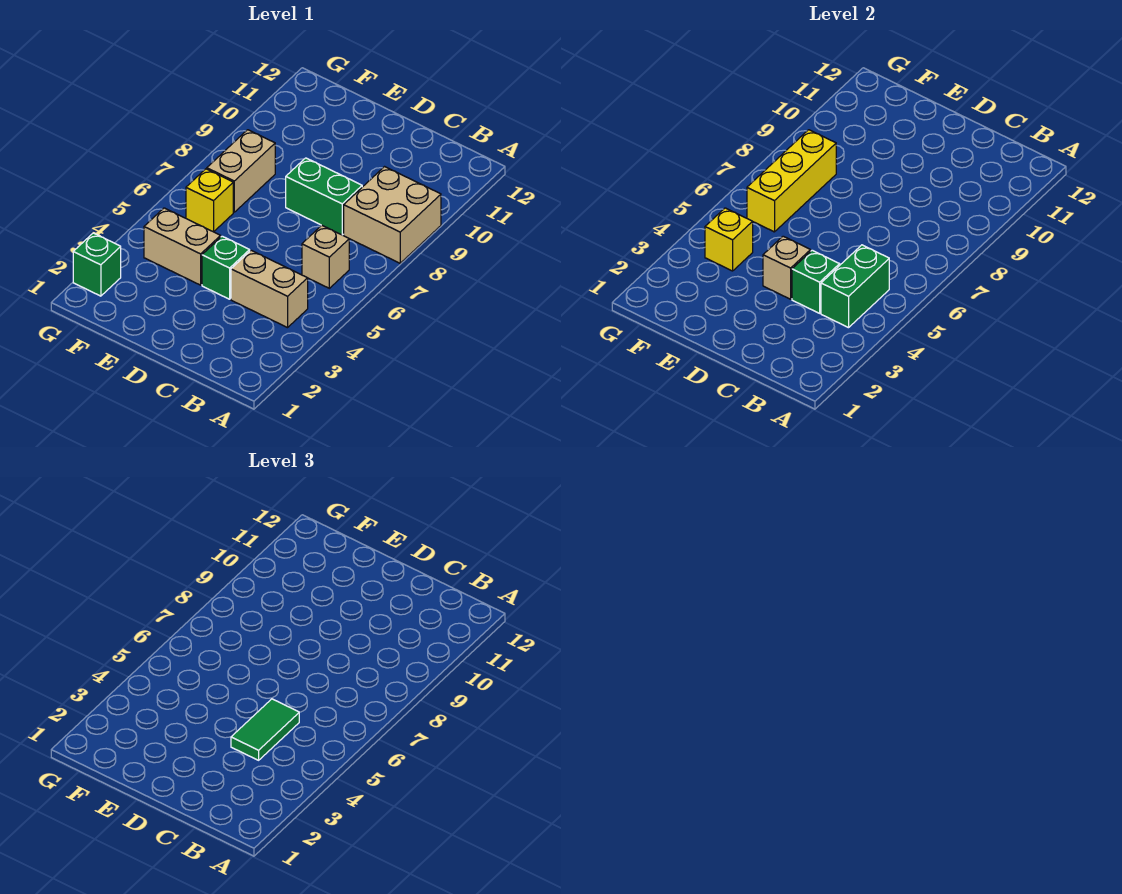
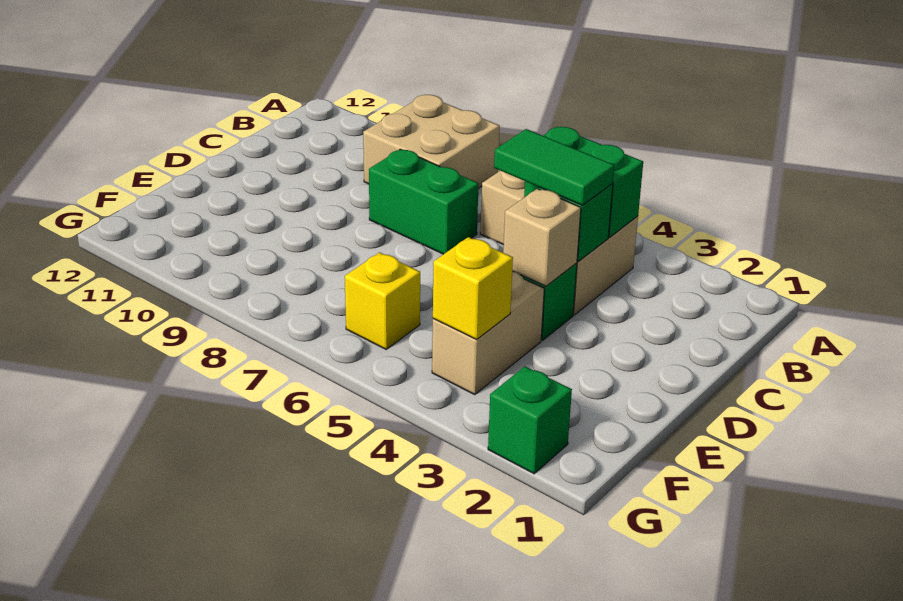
green brick C8:D8 level 1 -> green brick C7:C8 level 1
yellow brick F6:F8 level 2 -> none
tan brick F7:F8 level 1 -> none

